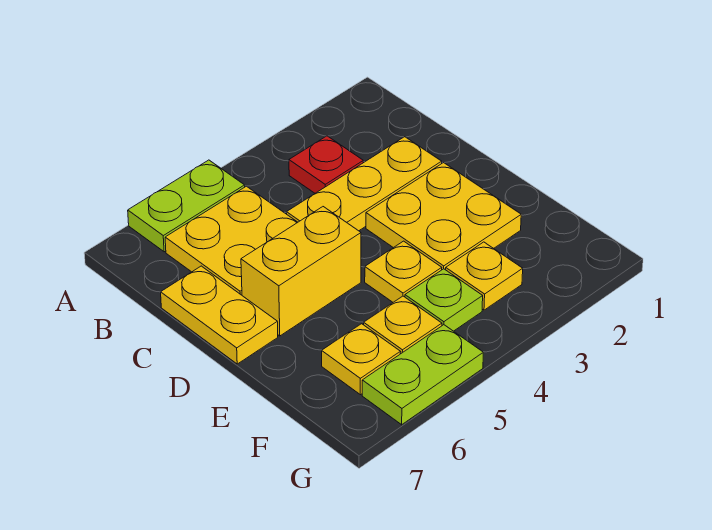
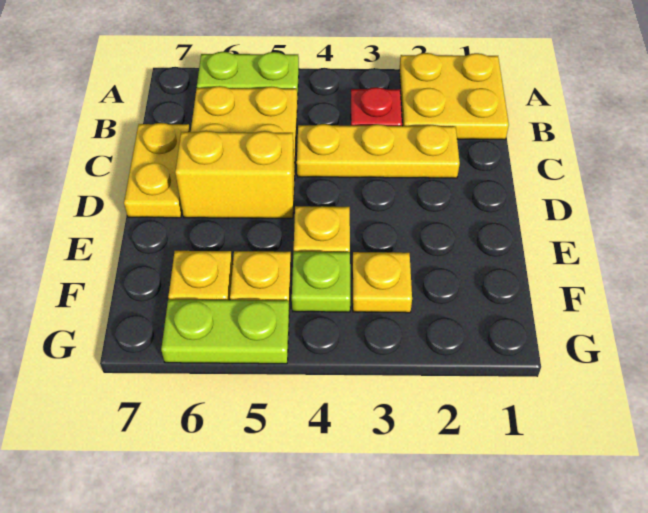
yellow plate D2:E3 level 1 -> yellow plate A1:B2 level 1

